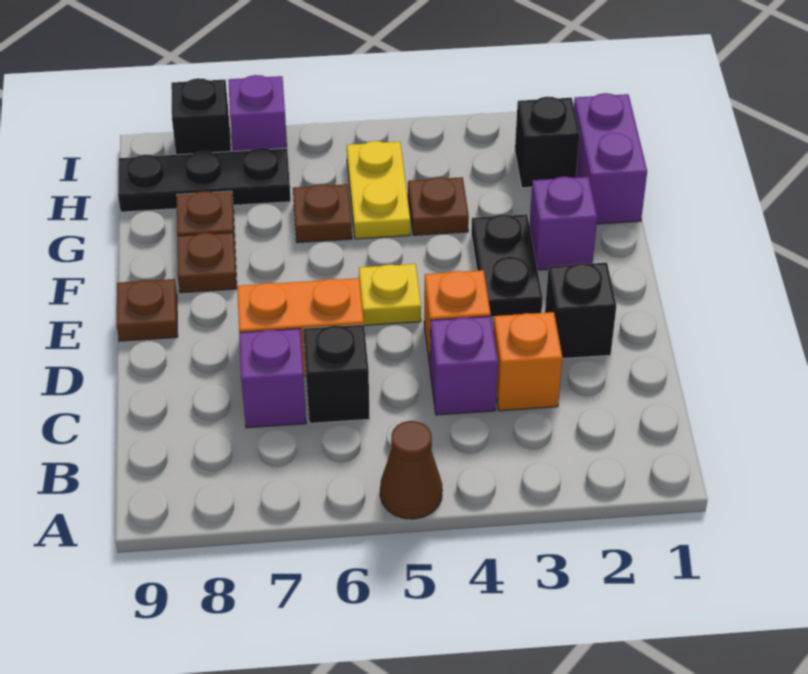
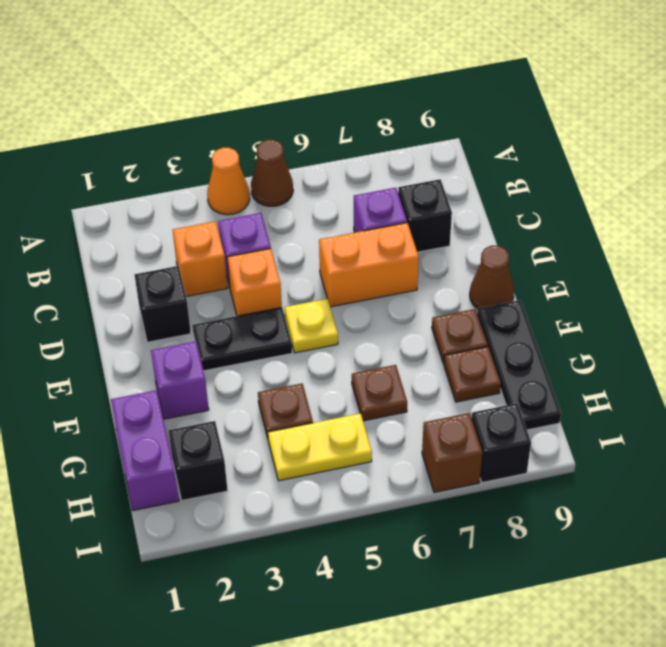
none -> orange cone A4 level 1
black brick C6 level 1 -> black brick C8 level 1
black plate E3:F3 level 1 -> black plate E3:E4 level 1
brown plate E9 level 1 -> brown cone E9 level 1
yellow plate G5:H5 level 1 -> yellow plate H4:H5 level 1
black plate H7:H9 level 1 -> black plate F9:H9 level 1
purple brick I7 level 1 -> brown brick I7 level 1

